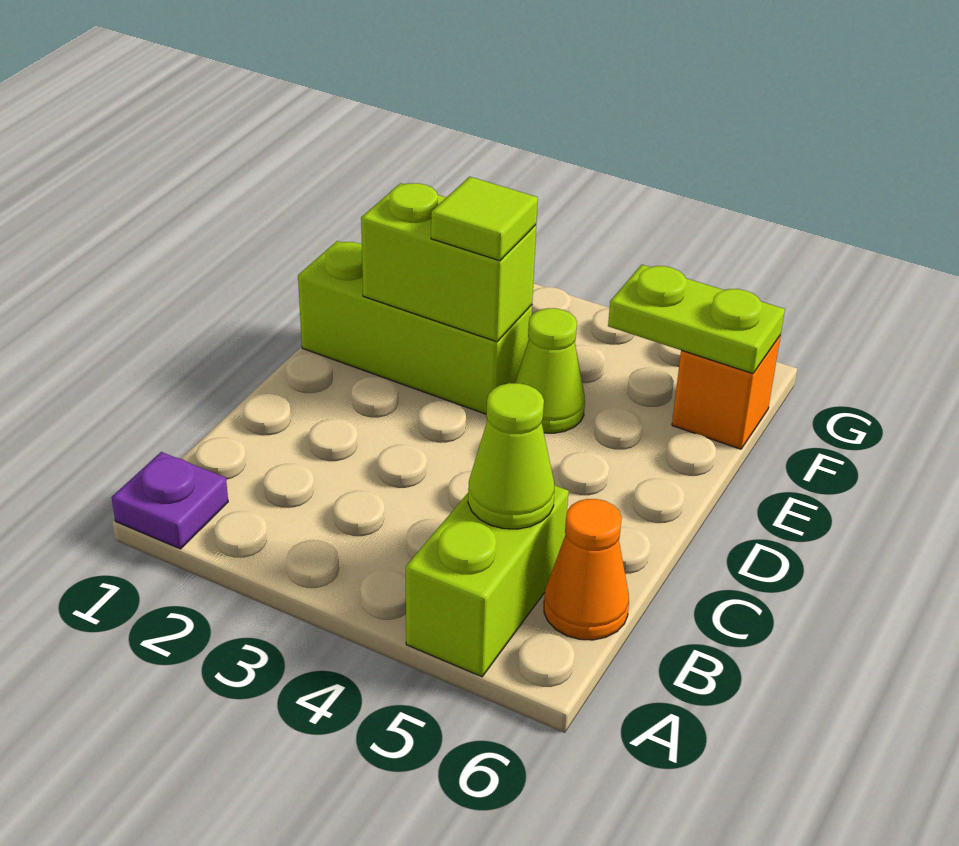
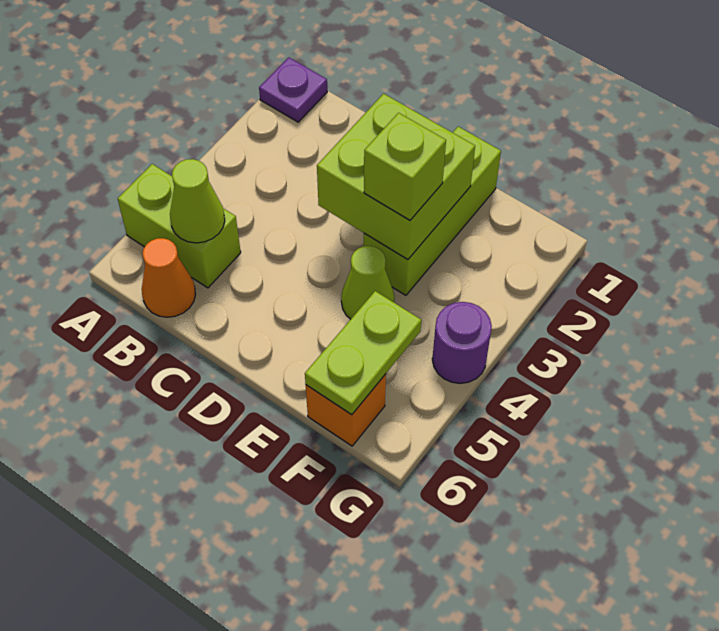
lime brick E2:E3 level 2 -> lime brick D2:E3 level 2
lime tile E3 level 3 -> lime brick E3 level 3
none -> purple round brick G4 level 1

